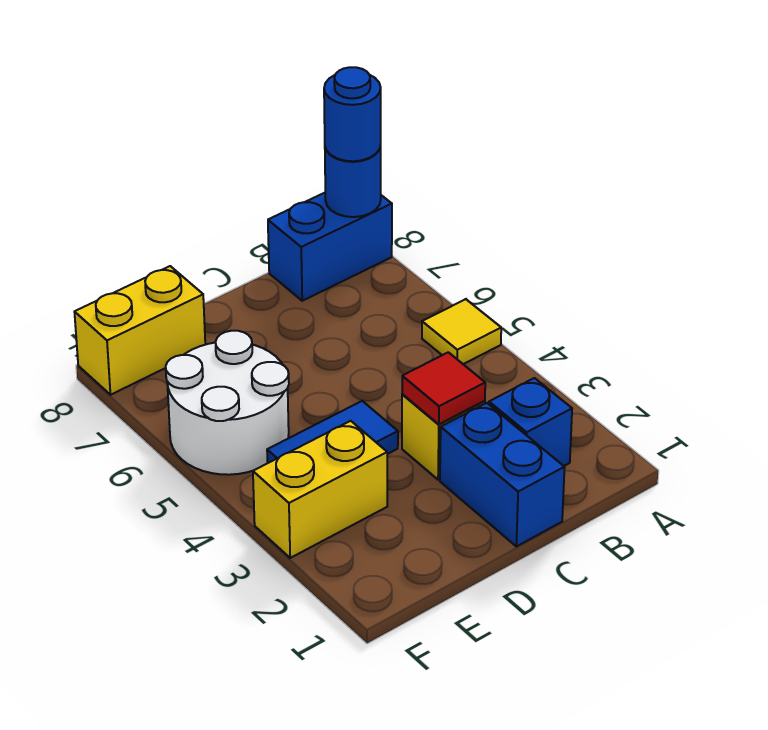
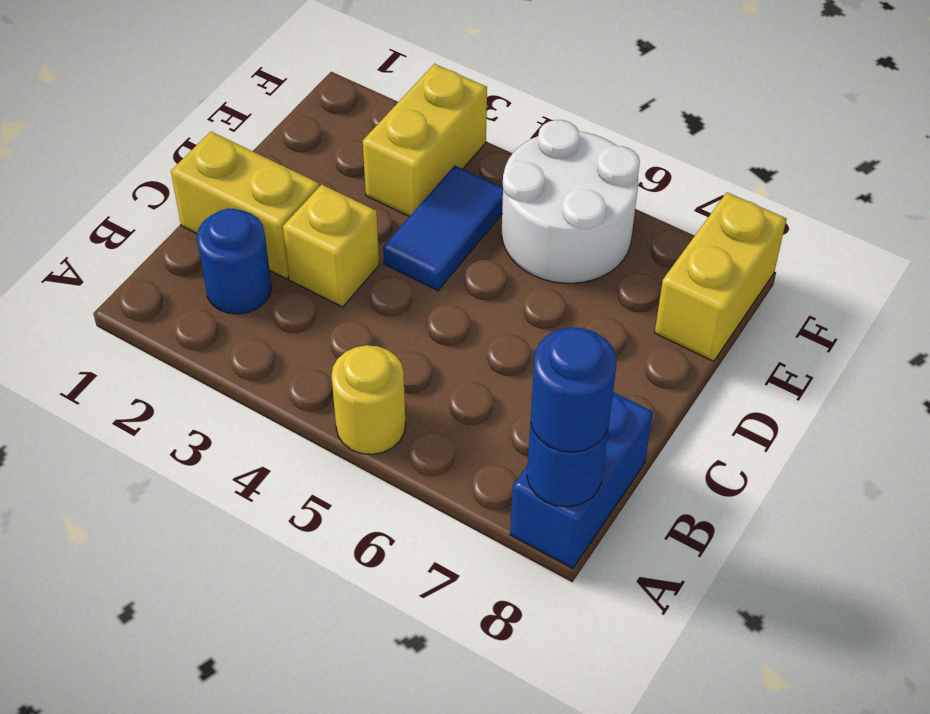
yellow tile A5 level 1 -> yellow round brick A5 level 1
blue brick B2 level 1 -> blue round brick B2 level 1
blue brick C1:C2 level 1 -> yellow brick C1:C2 level 1
red tile C3 level 2 -> none

